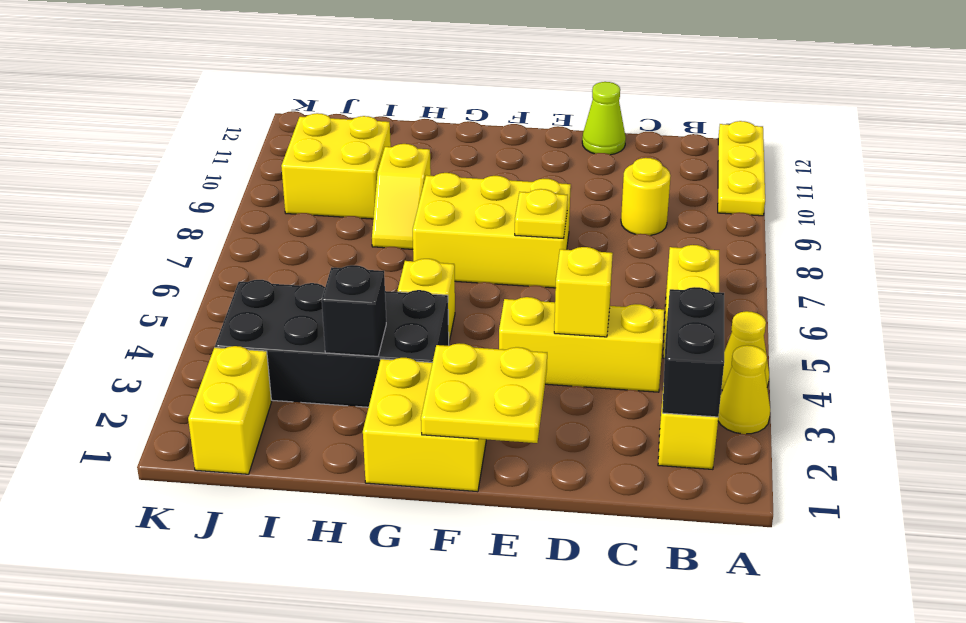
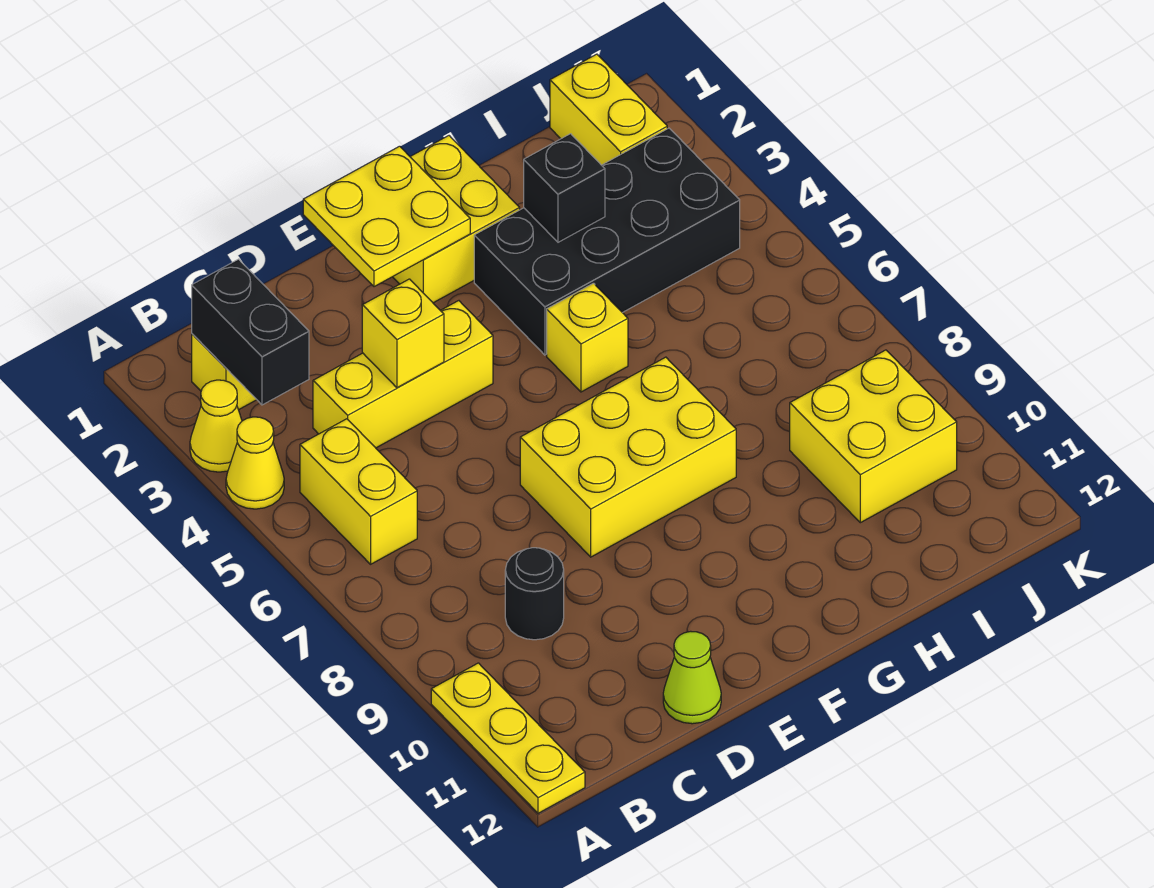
yellow round brick C9 level 1 -> black round brick C9 level 1
yellow plate E7 level 2 -> none
yellow slope H8:H9 level 1 top 9 -> none

